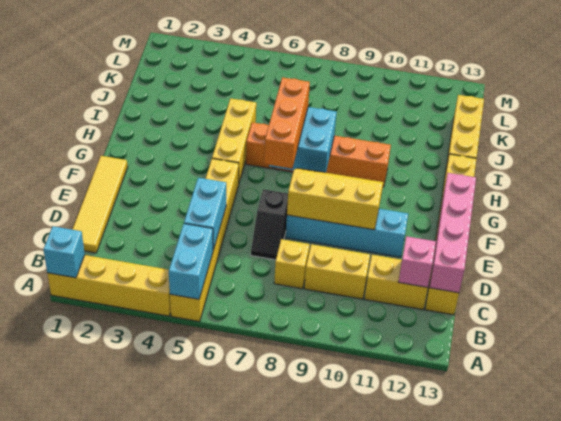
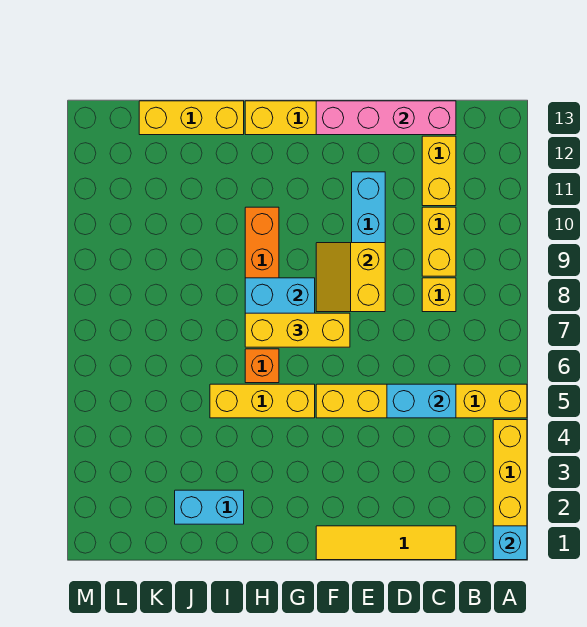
cyan brick A5:B5 level 2 -> cyan brick I2:J2 level 1
pink brick C12 level 2 -> none
black slope D7:E7 level 1 top E -> none
yellow slope E8:F10 level 2 top E -> yellow slope E8:F9 level 2 top E
orange brick F7:H7 level 3 -> yellow brick F7:H7 level 3

